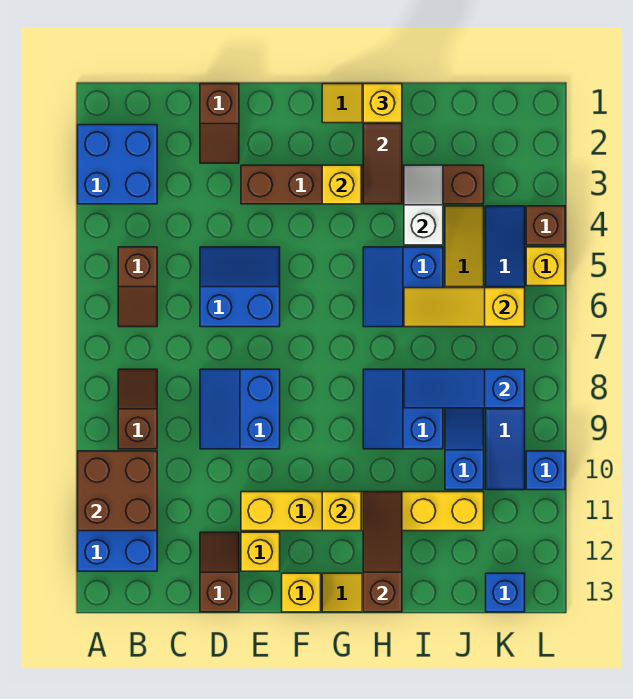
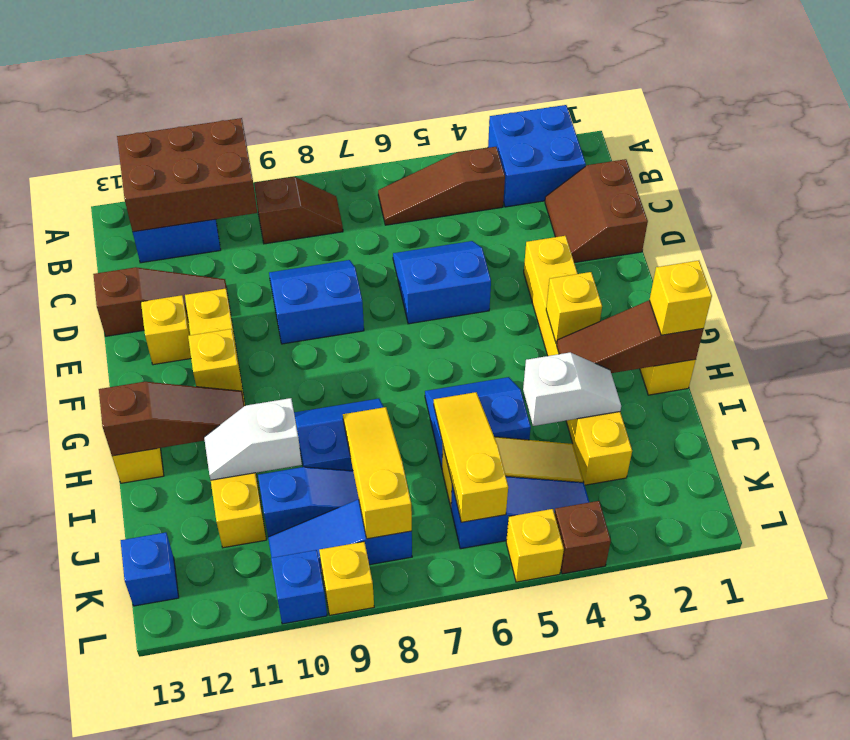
brown brick A10:B11 level 2 -> brown brick A10:B12 level 2
brown slope B5:B6 level 1 top 5 -> brown slope B4:B6 level 1 top 4
brown slope D1:D2 level 1 top 1 -> brown slope C1:D2 level 1 top 1
blue slope D5:E6 level 1 top 6 -> blue slope D5:E6 level 1 top E
brown slope D12:D13 level 1 top 13 -> brown slope D11:D13 level 1 top 13
brown brick E3:J3 level 1 -> yellow brick E3:J3 level 1
yellow brick F13 level 1 -> yellow brick L9 level 1
blue slope I8:K8 level 2 top K -> yellow slope I8:K8 level 2 top K
none -> white slope I10:I11 level 2 top 10

